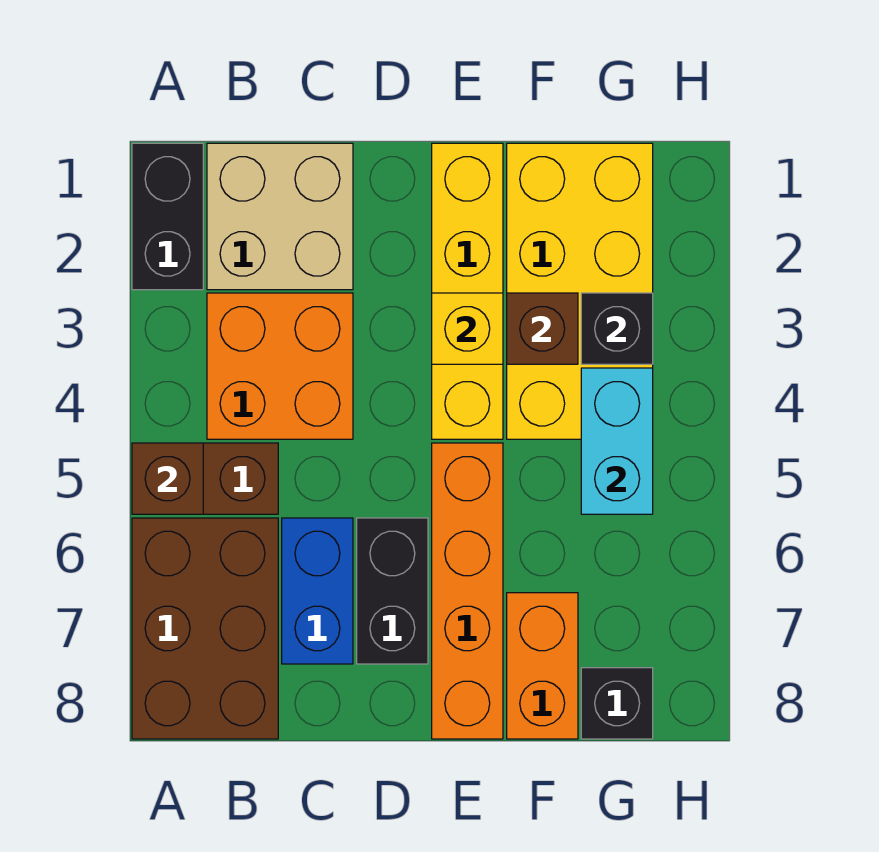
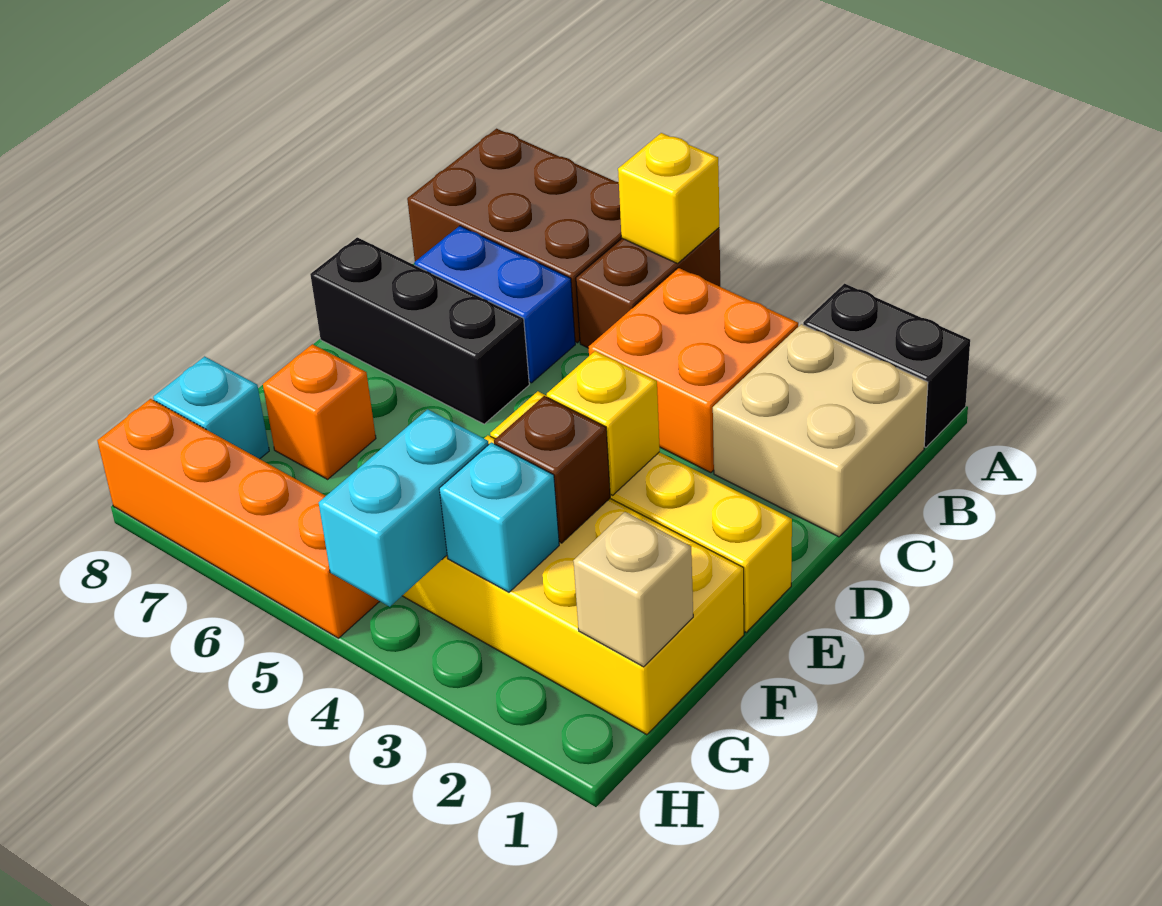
brown brick A5 level 2 -> yellow brick A5 level 2
black brick D6:D7 level 1 -> black brick D6:D8 level 1
orange brick E5:E8 level 1 -> orange brick H5:H8 level 1
orange brick F7:F8 level 1 -> orange brick F7 level 1
none -> tan brick G1 level 2
black brick G3 level 2 -> cyan brick G3 level 2
cyan brick G4:G5 level 2 -> cyan brick G4:H4 level 2
black brick G8 level 1 -> cyan brick G8 level 1

